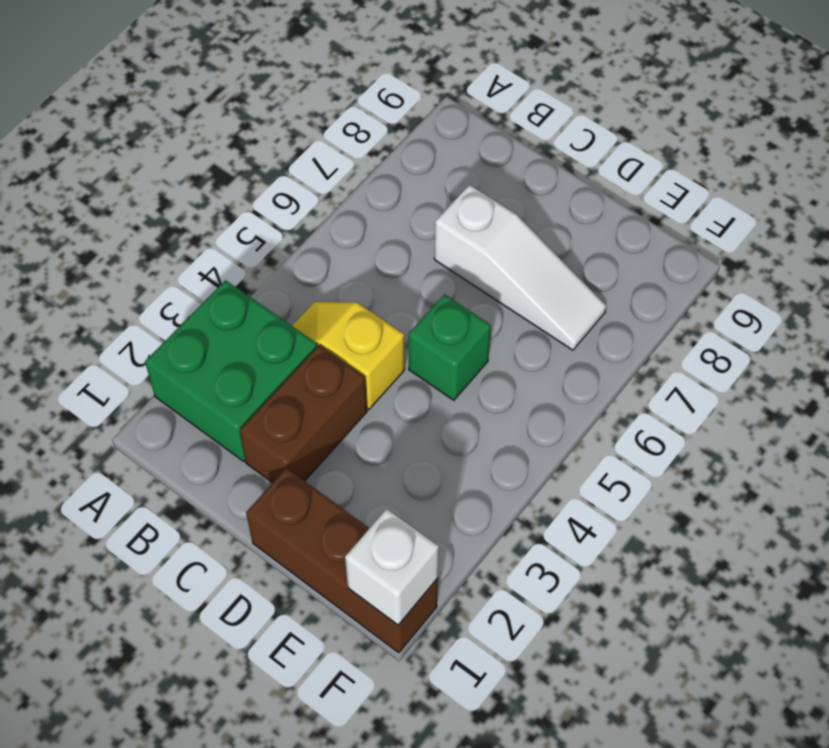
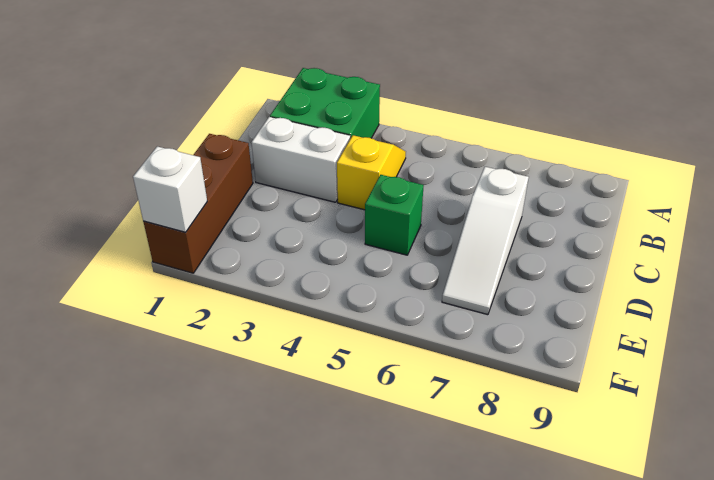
brown brick C2:C3 level 1 -> white brick C2:C3 level 1

